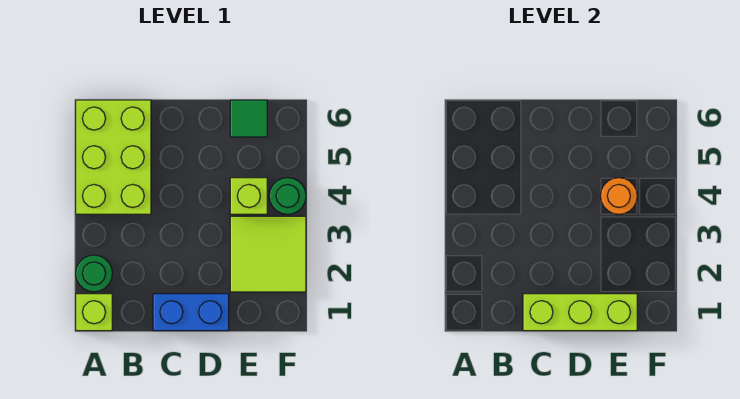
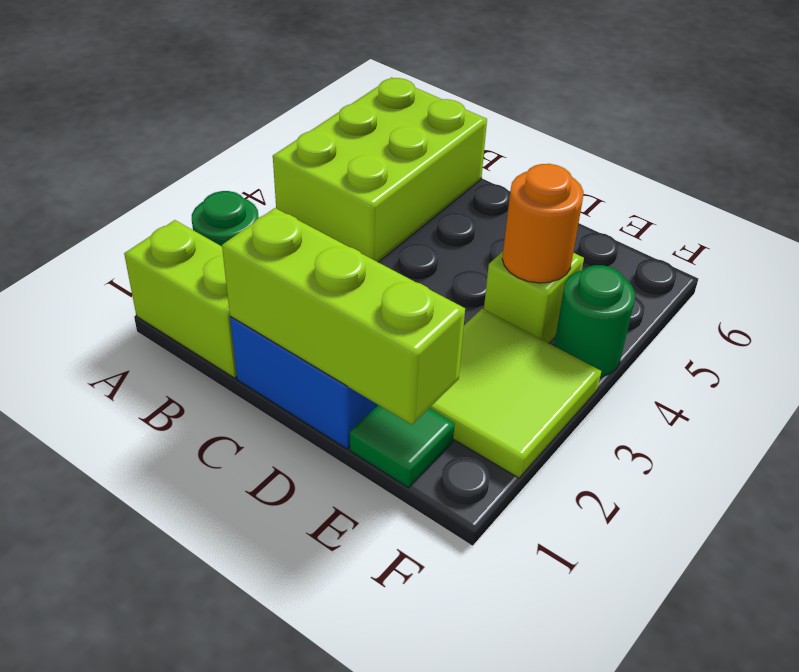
lime brick A1 level 1 -> lime brick A1:B1 level 1
green tile E6 level 1 -> green tile E1 level 1

